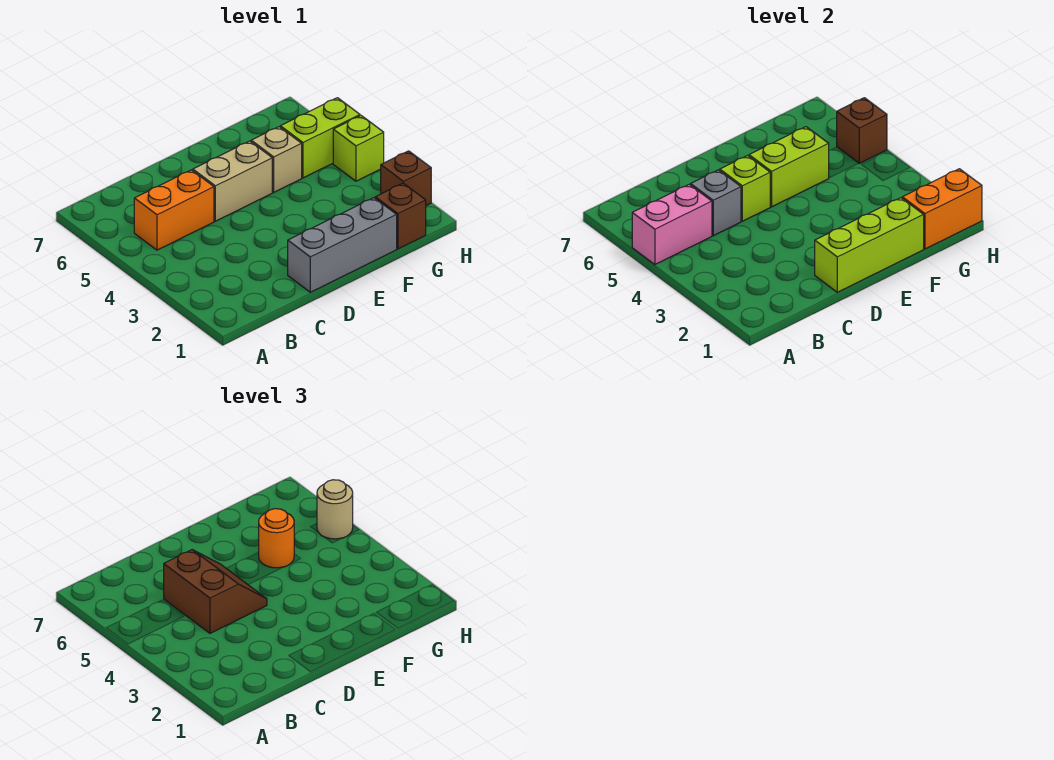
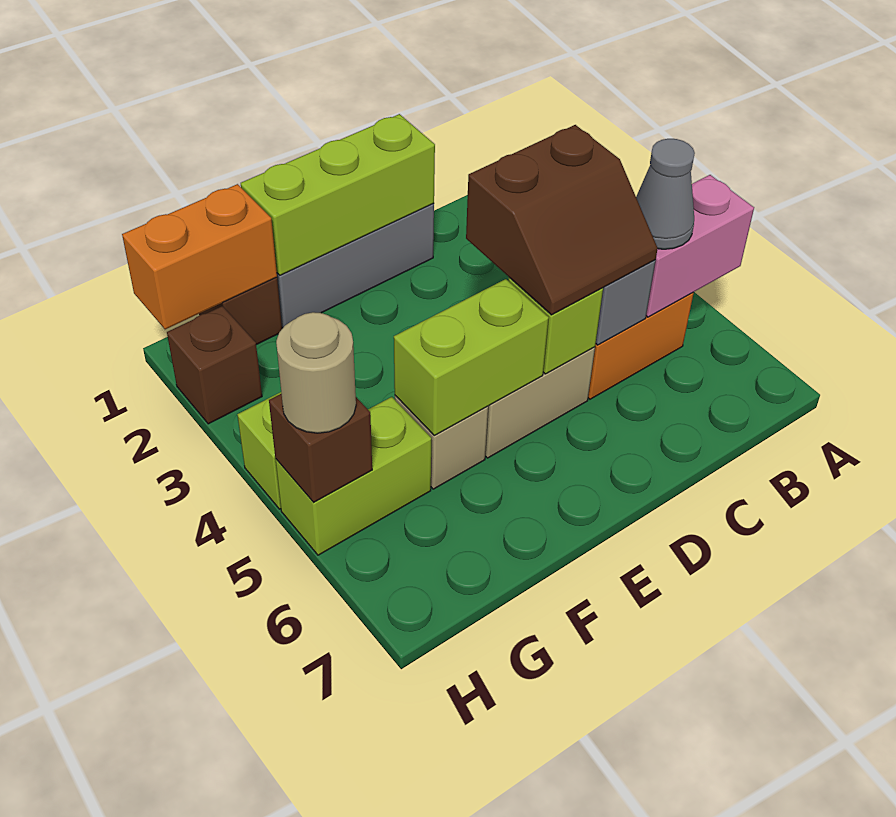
none -> grey cone B5 level 3
brown slope C4:D5 level 3 top C -> brown slope C4:D5 level 3 top 4
orange round brick F5 level 3 -> none

